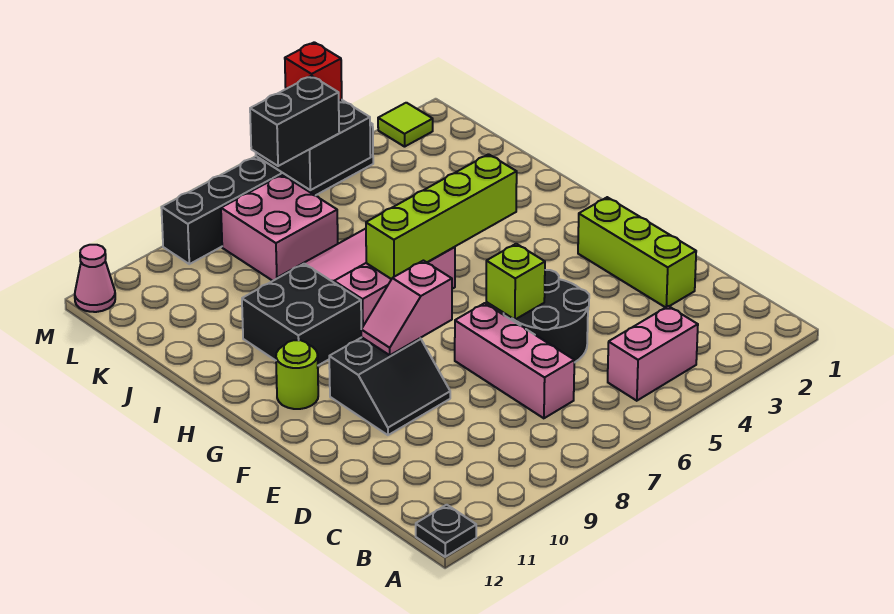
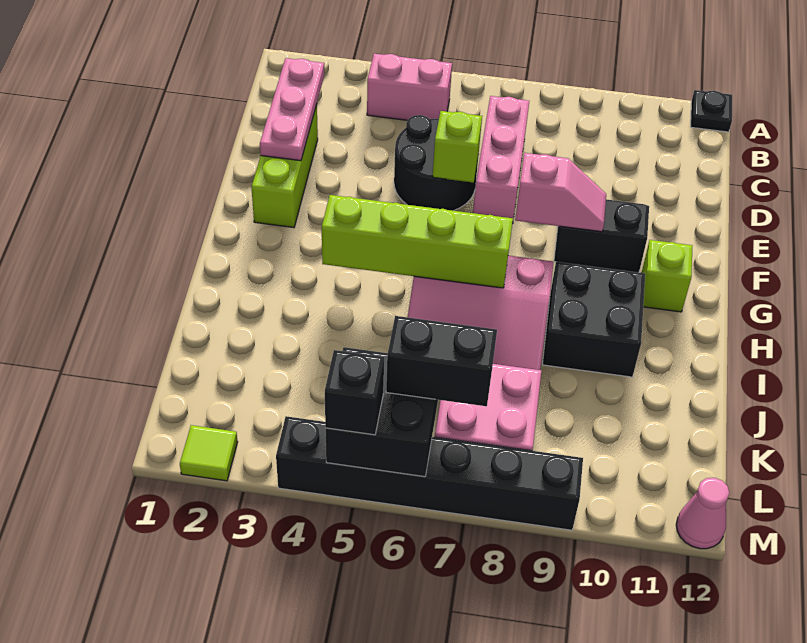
none -> pink plate C2:E2 level 2
lime round brick G11 level 1 -> lime brick G11 level 1
red brick M5 level 3 -> black brick M5 level 3

